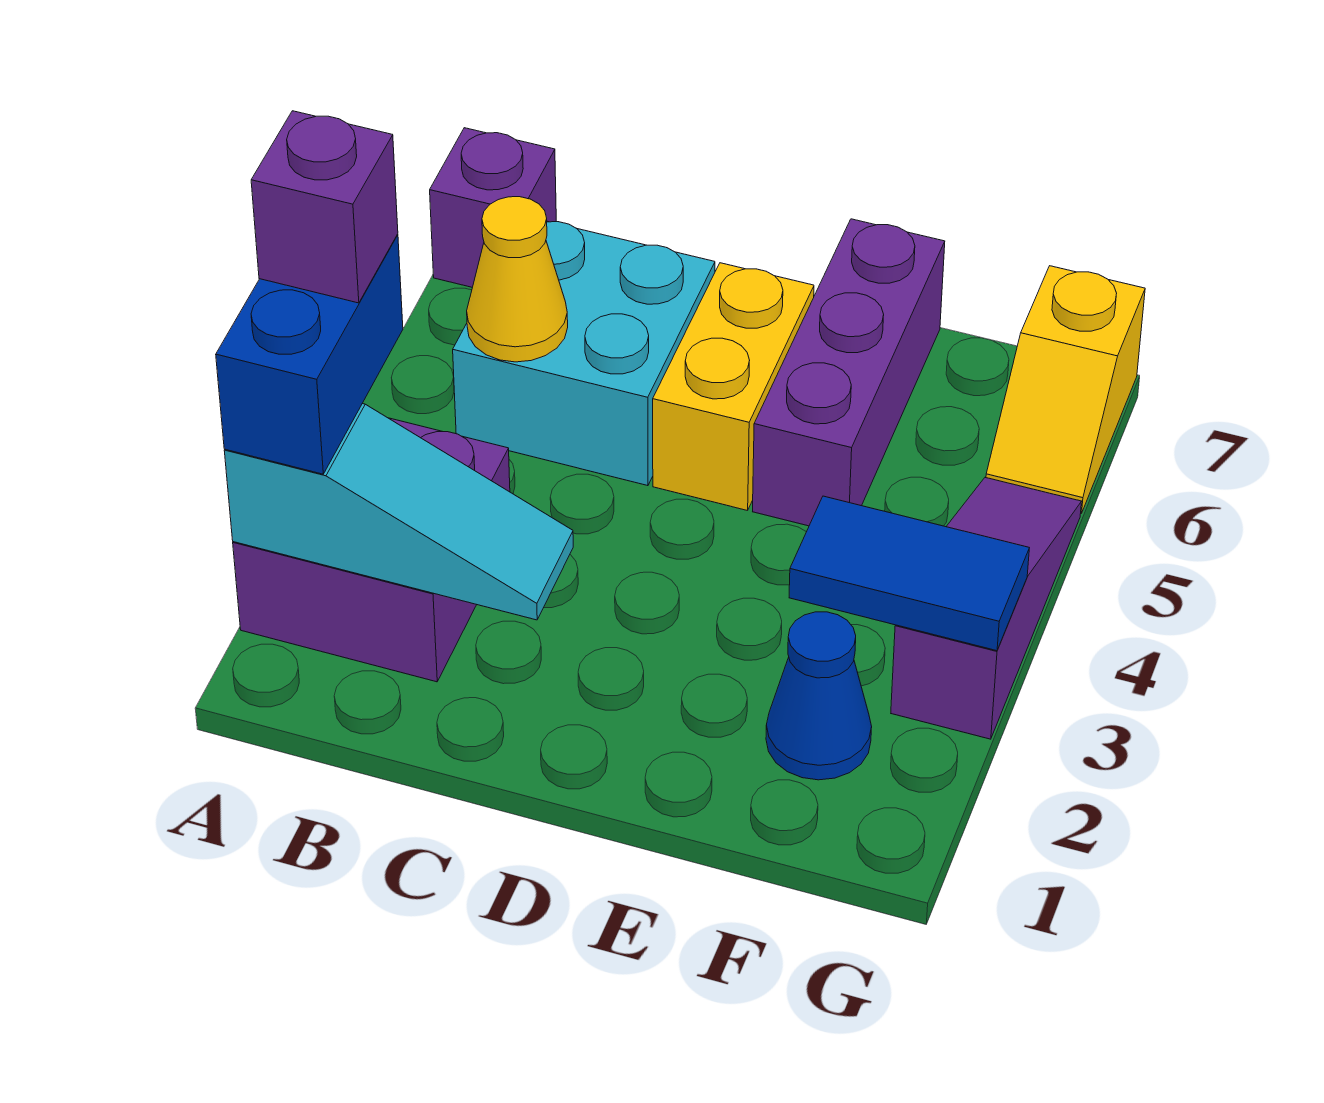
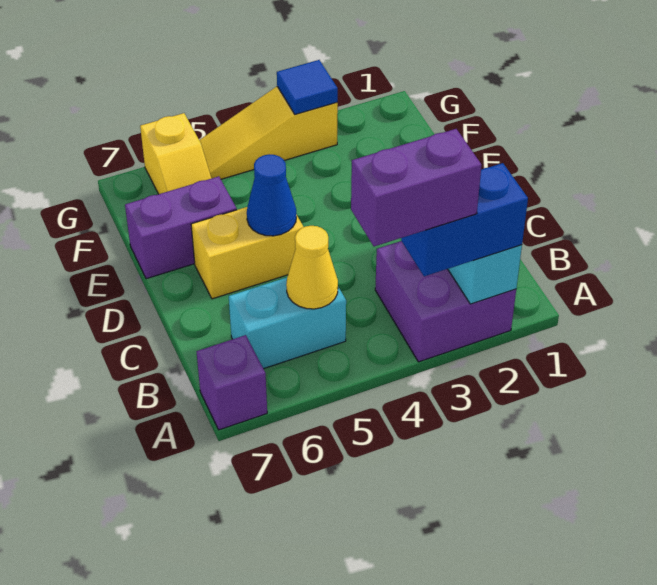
purple brick A3 level 4 -> purple brick A3:A4 level 4
cyan brick B5:C6 level 1 -> cyan brick B5:B6 level 1
purple brick E5:E7 level 1 -> purple brick E6:E7 level 1
blue cone F2 level 1 -> blue cone D5 level 2
blue tile F3:G3 level 2 -> blue tile G3 level 2
purple slope G3:G5 level 1 top 3 -> yellow slope G3:G5 level 1 top 3
yellow slope G6:G7 level 1 top 7 -> yellow slope F6:G6 level 1 top G

